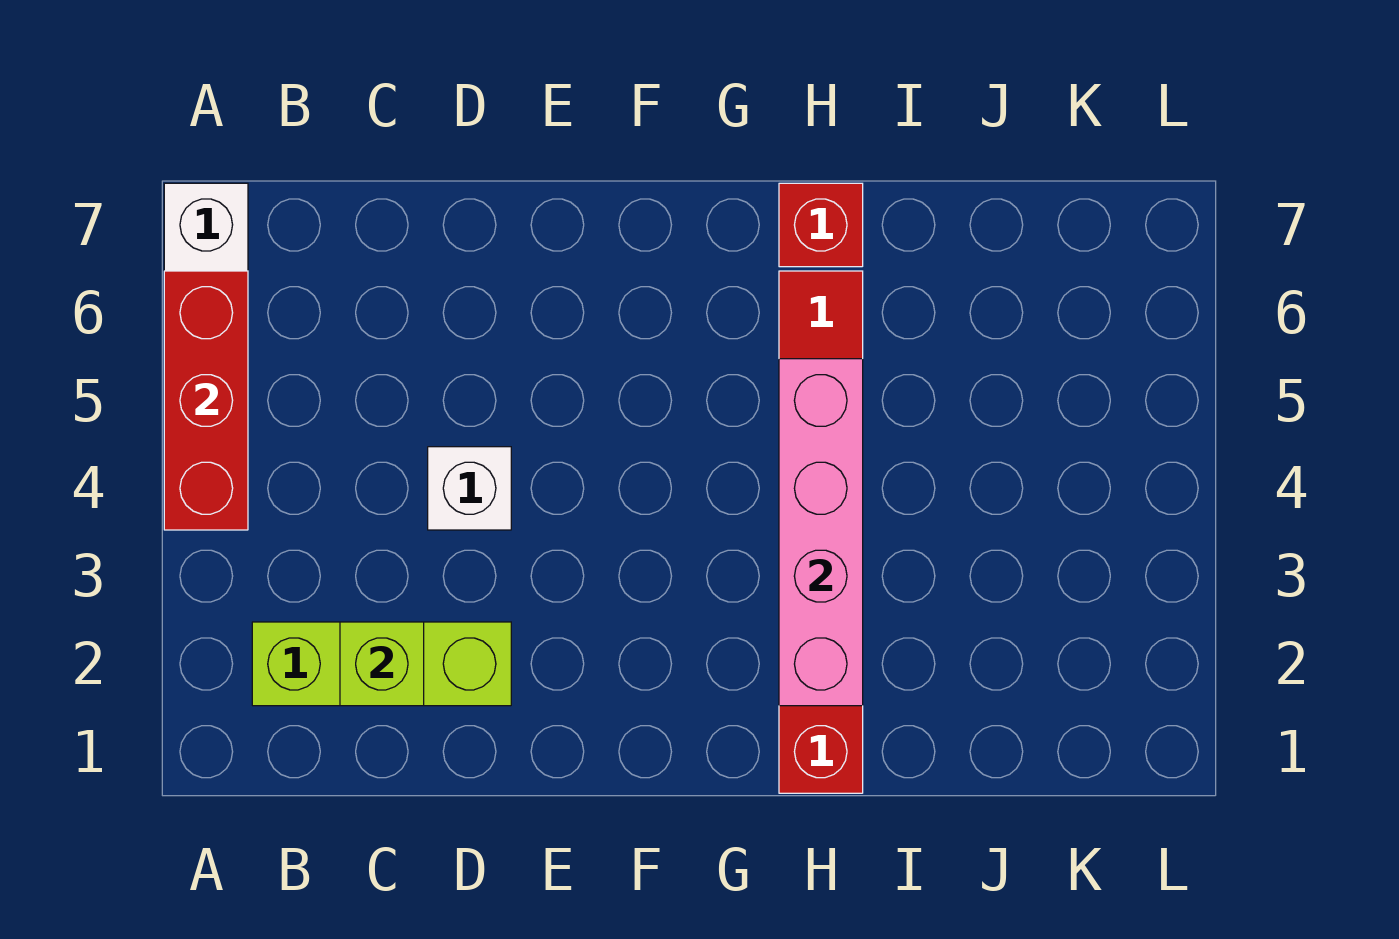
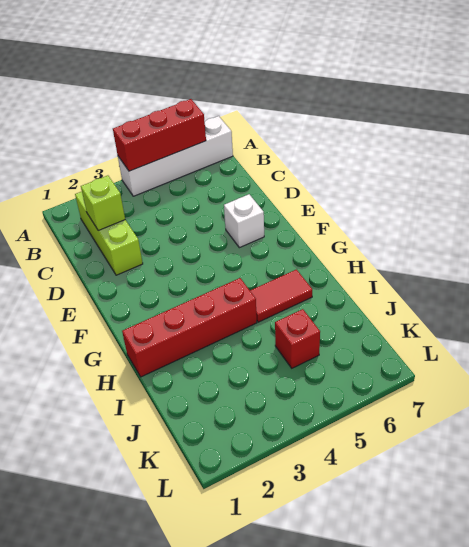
white brick D4 level 1 -> white brick E6 level 1
pink brick H2:H5 level 2 -> none
red brick H7 level 1 -> red brick J5 level 1

